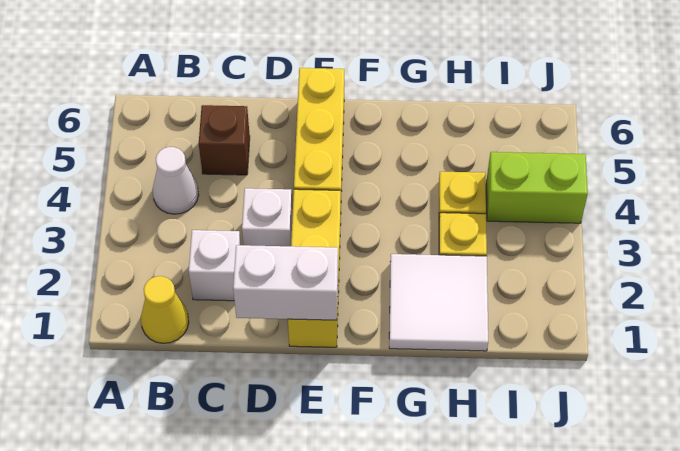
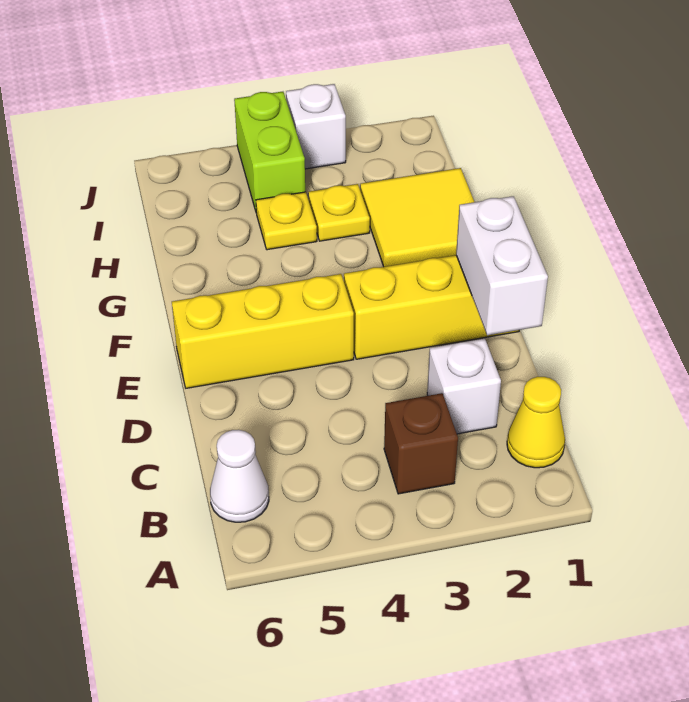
white cone B4 level 1 -> white cone B6 level 1
brown brick C5 level 1 -> brown brick B3 level 1
white brick D3 level 1 -> white brick J3 level 1
white tile G1:H2 level 1 -> yellow tile G1:H2 level 1

